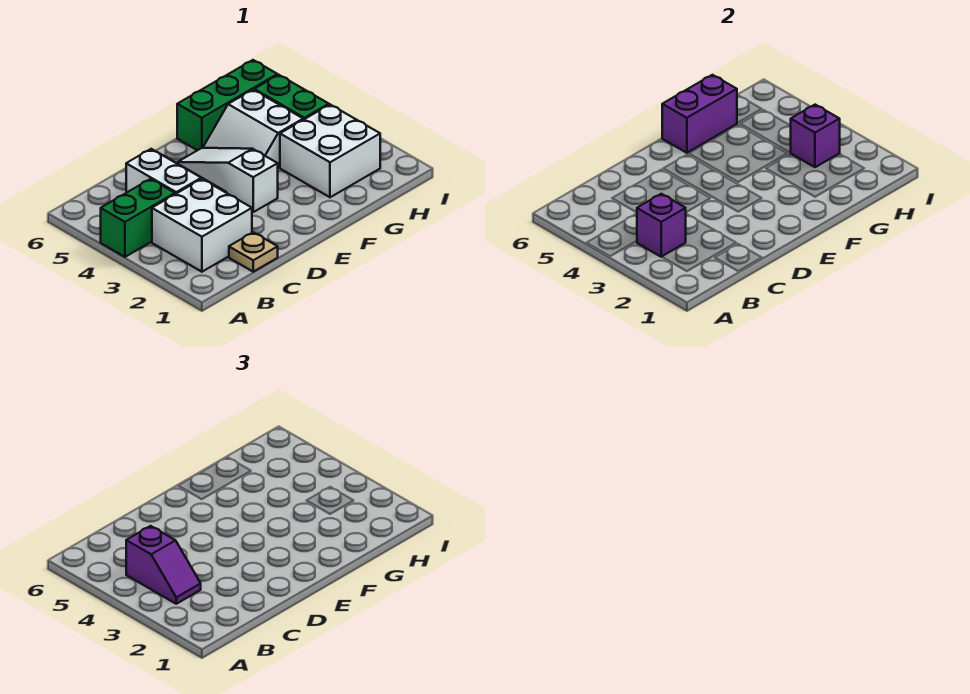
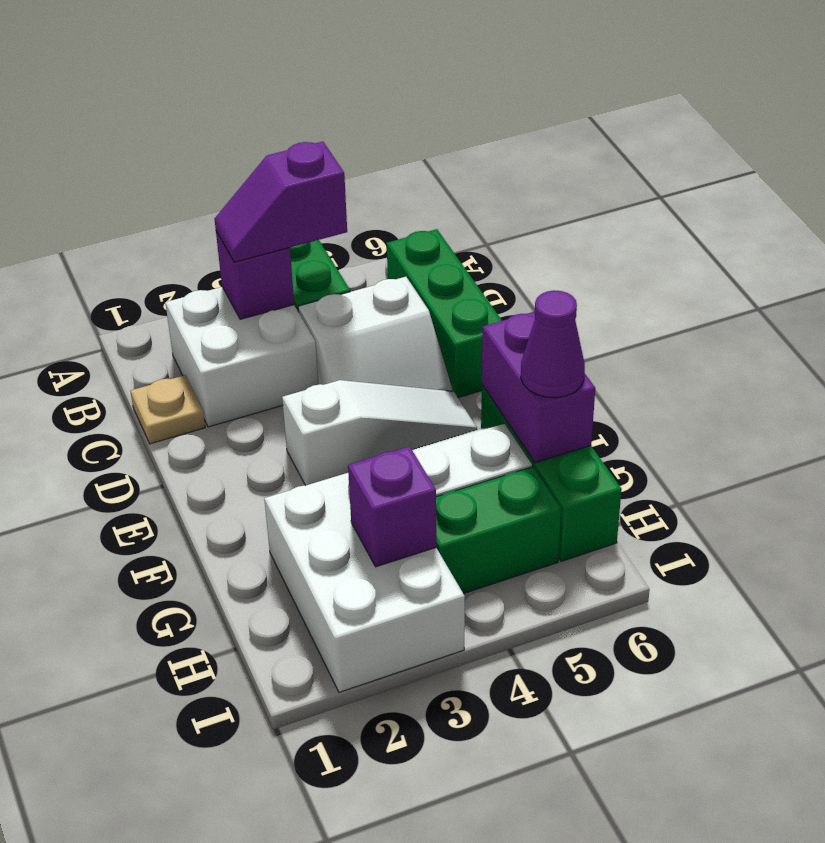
none -> green brick B6:D6 level 1
white brick G2:H3 level 1 -> white brick G2:I3 level 1
none -> purple cone G6 level 3

